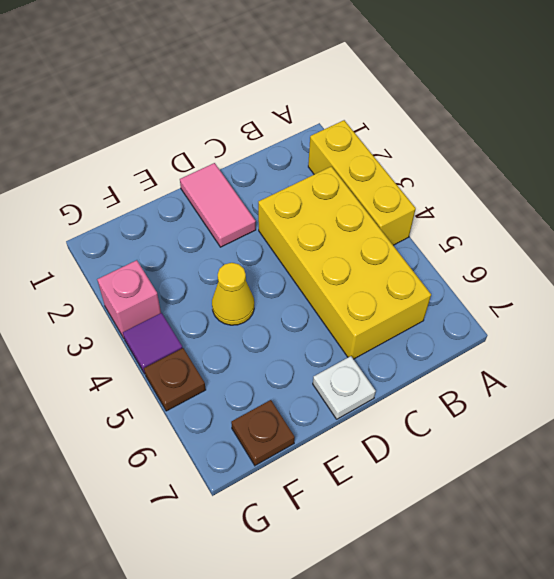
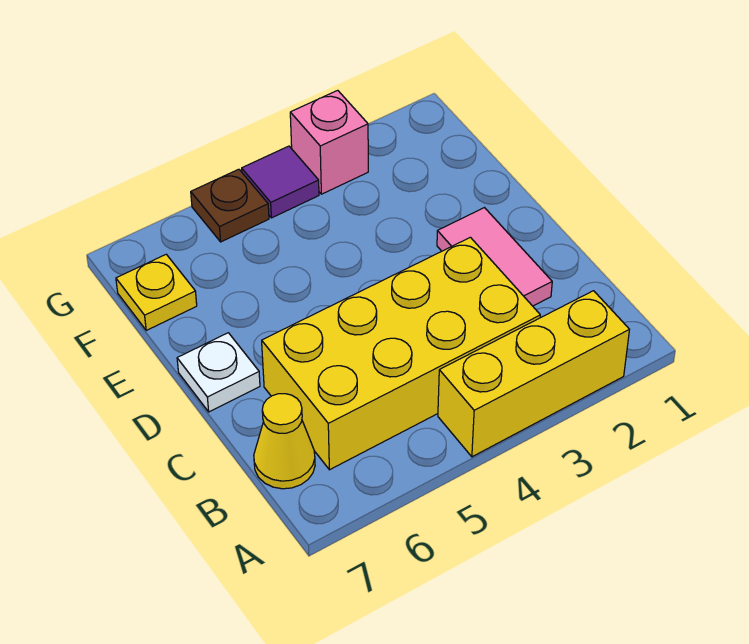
pink tile D1:D2 level 1 -> pink tile C2:D2 level 1
yellow cone E4 level 1 -> yellow cone B7 level 1
brown plate F7 level 1 -> yellow plate F7 level 1

